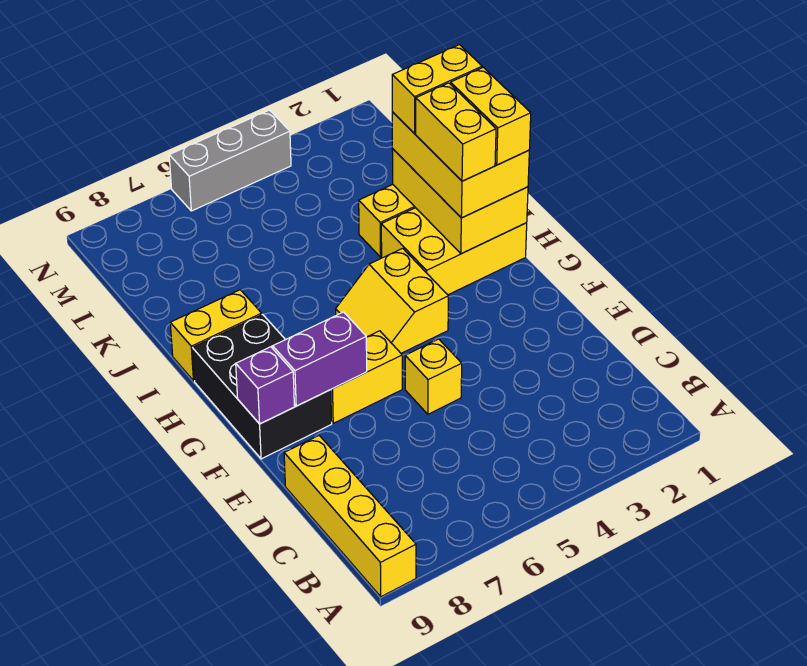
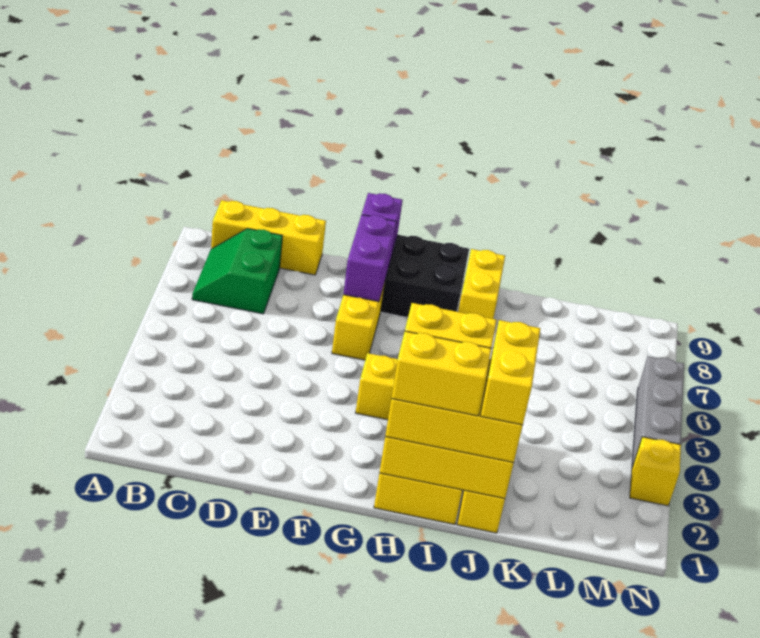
yellow brick A9:D9 level 1 -> yellow brick B9:D9 level 1
none -> green slope B7:C8 level 1 top C
yellow brick E5 level 1 -> yellow brick N3 level 1

